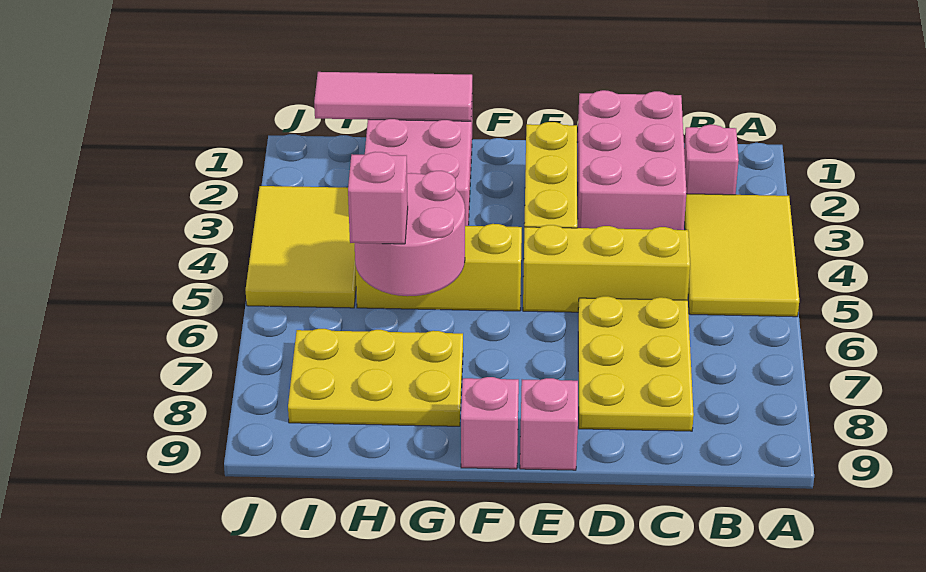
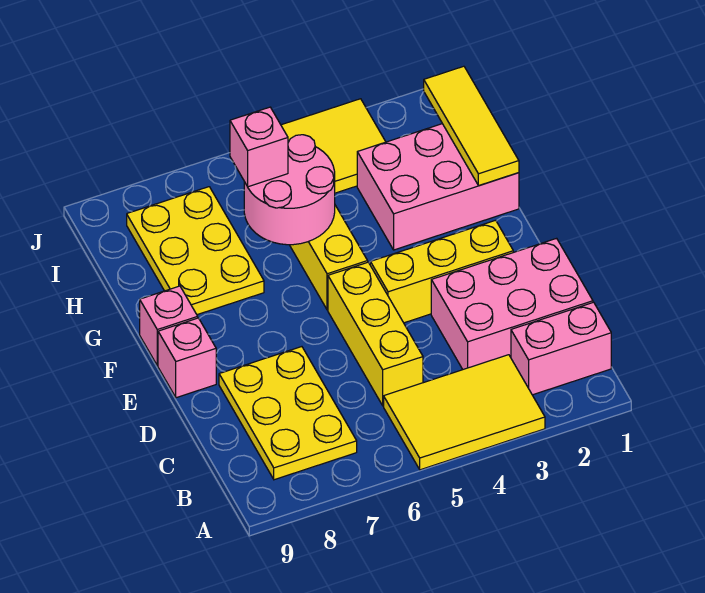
pink brick B2 level 1 -> pink brick B1:B2 level 1
yellow plate C6:D8 level 1 -> yellow plate B7:D8 level 1
pink tile G1:I1 level 2 -> yellow tile G1:I1 level 2

